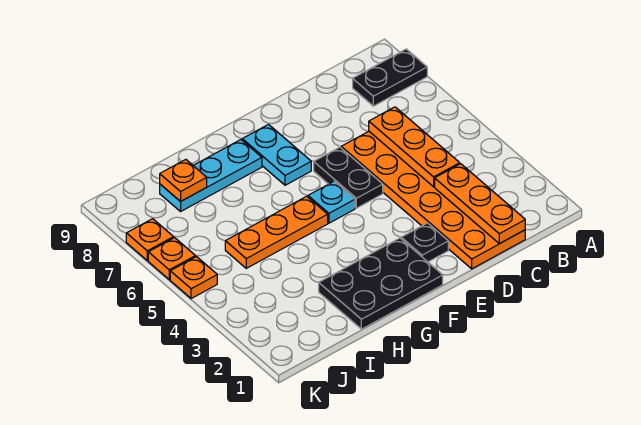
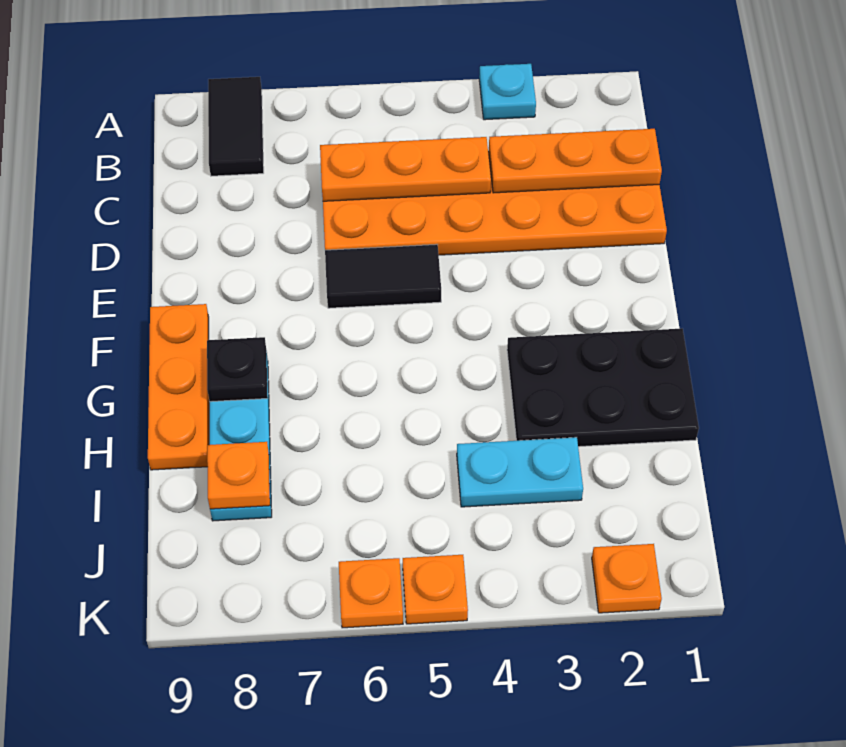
black plate A8:B8 level 1 -> black tile A8:B8 level 1
black plate E2 level 1 -> black plate G8 level 2
black plate E5:E6 level 1 -> black tile E5:E6 level 1
black plate F1:H2 level 1 -> black plate G1:H3 level 1
cyan plate F5 level 1 -> cyan plate A3 level 1
cyan plate F7:F8 level 1 -> cyan plate I3:I4 level 1
orange plate G5:I5 level 1 -> orange plate F9:H9 level 1
orange plate K7 level 1 -> orange plate K2 level 1

